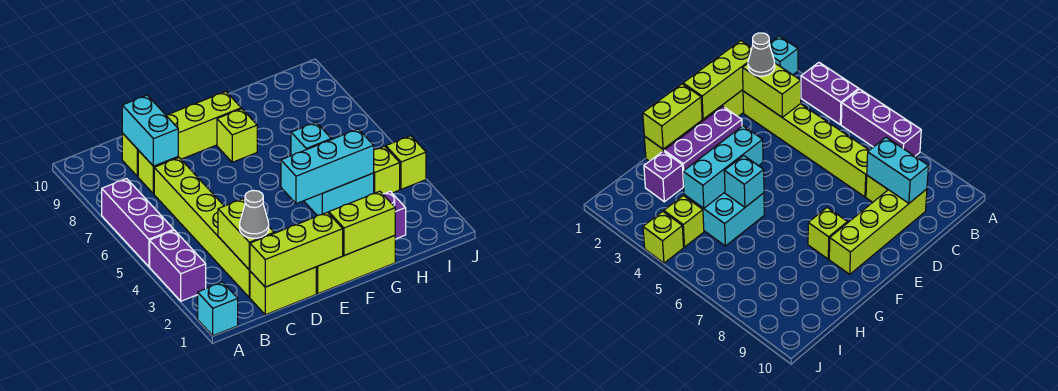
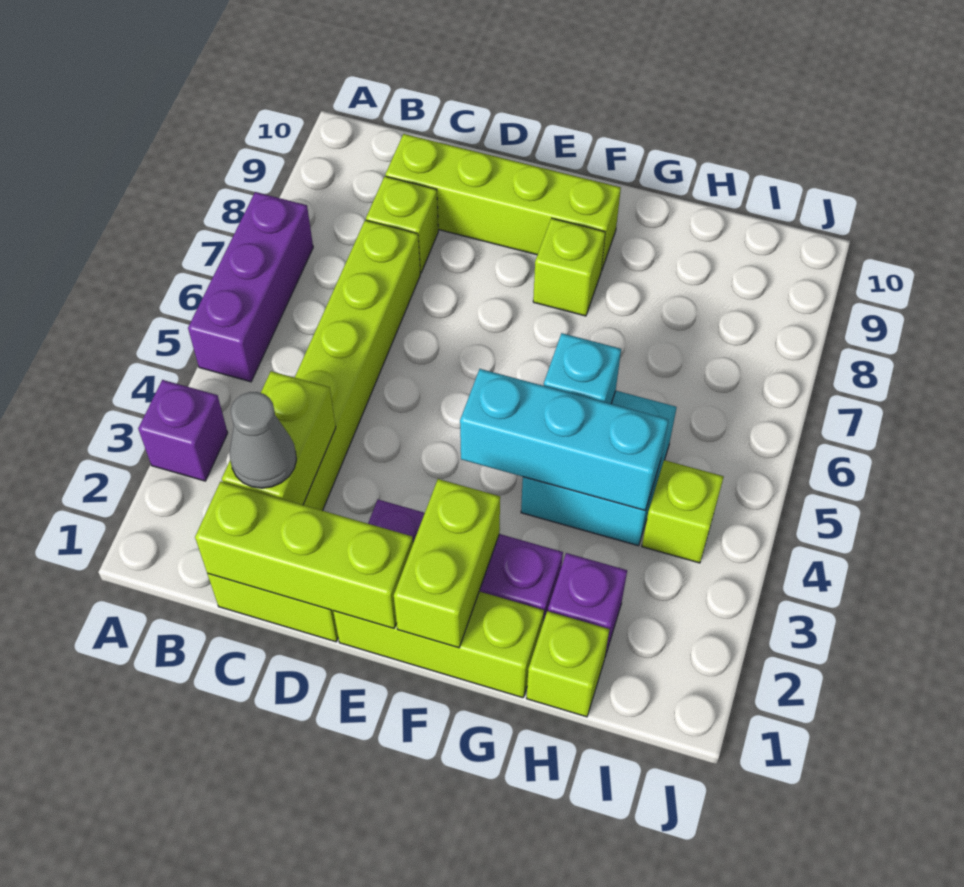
cyan brick A1 level 1 -> none
purple brick A3:A4 level 1 -> purple brick A3 level 1
cyan brick C8:C9 level 2 -> none
lime brick F1:G1 level 2 -> lime brick F1:F2 level 2
lime brick J4 level 1 -> lime brick H1 level 1

